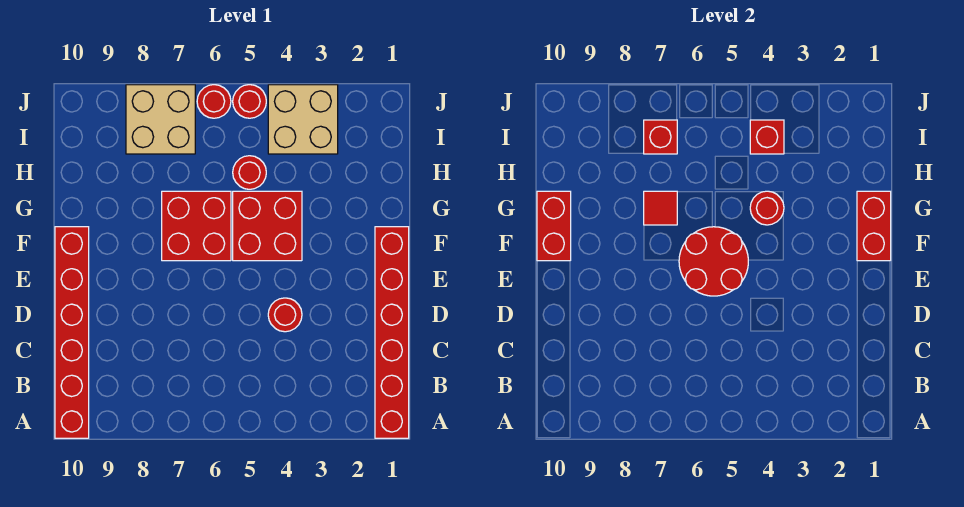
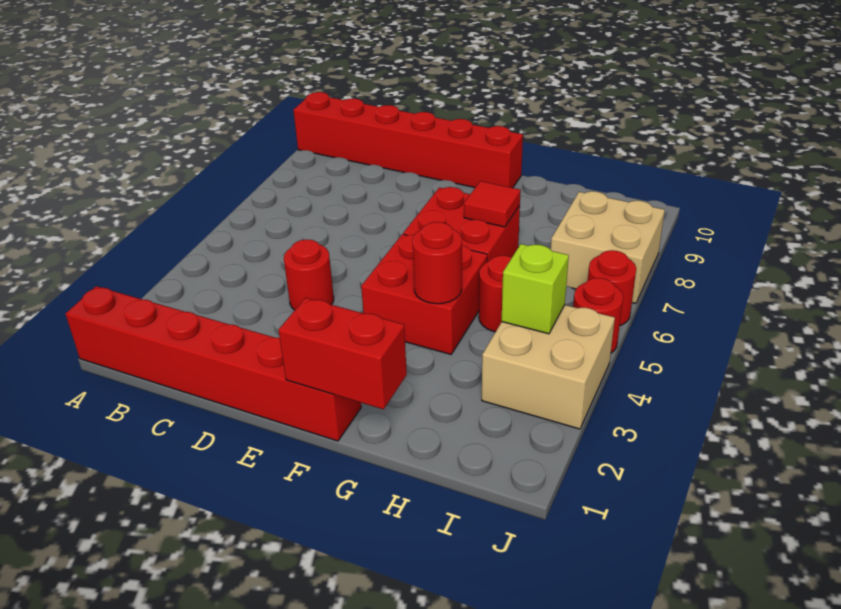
red round brick E5:F6 level 2 -> none
red brick F10:G10 level 2 -> none
red brick I4 level 2 -> lime brick I4 level 2
red brick I7 level 2 -> none

